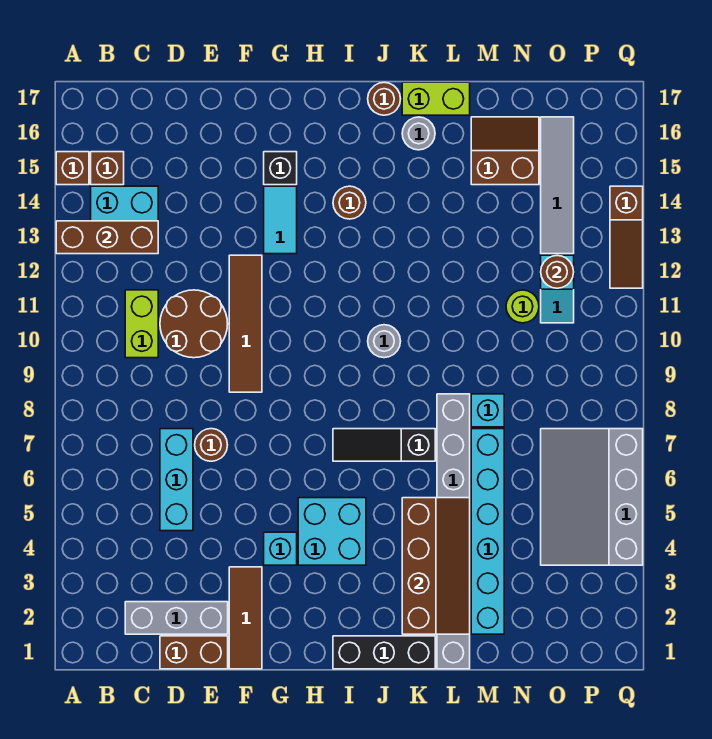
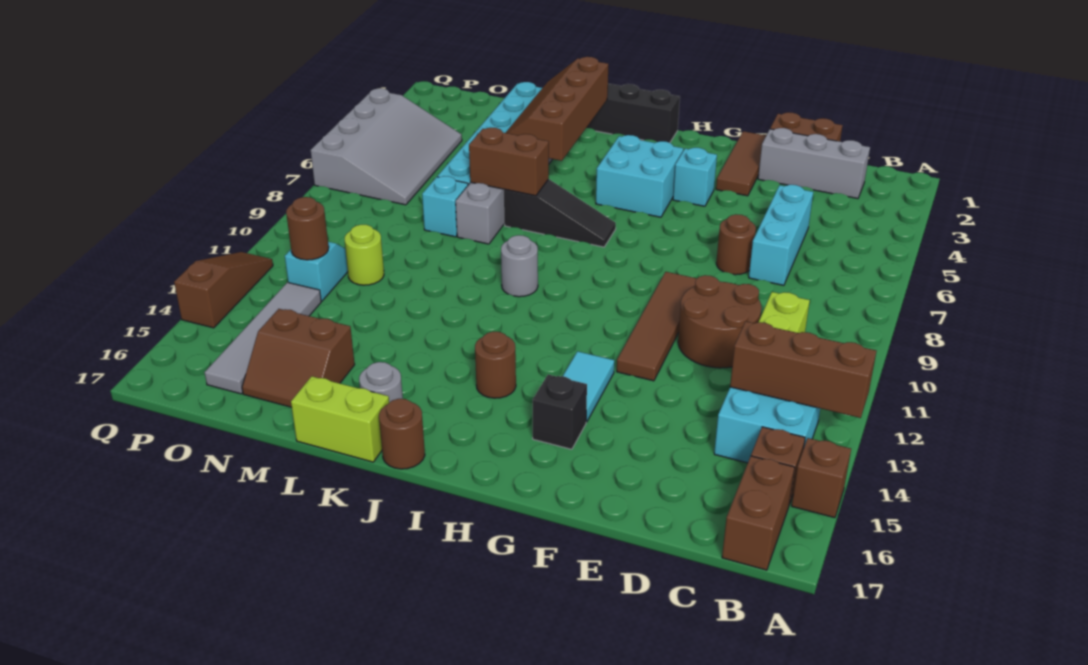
none -> brown brick B16:B17 level 1
none -> brown brick K7:L7 level 2

